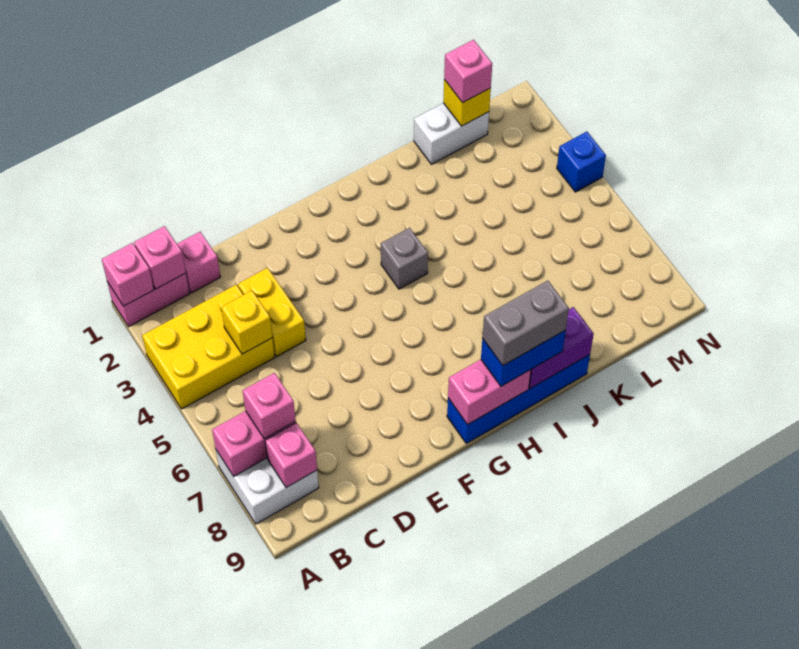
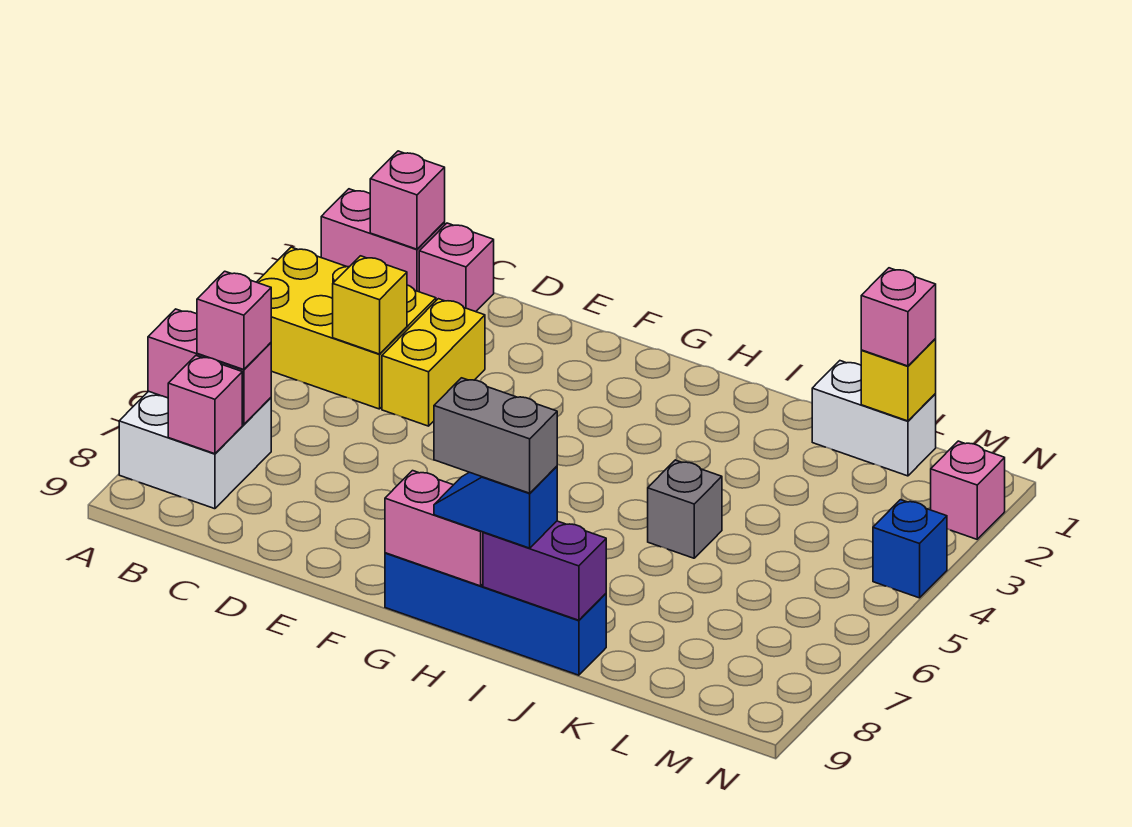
pink brick A1 level 2 -> pink brick N2 level 1
grey brick H4 level 1 -> grey brick J5 level 1
blue brick H9:I9 level 3 -> blue slope H9:I9 level 3 top I

